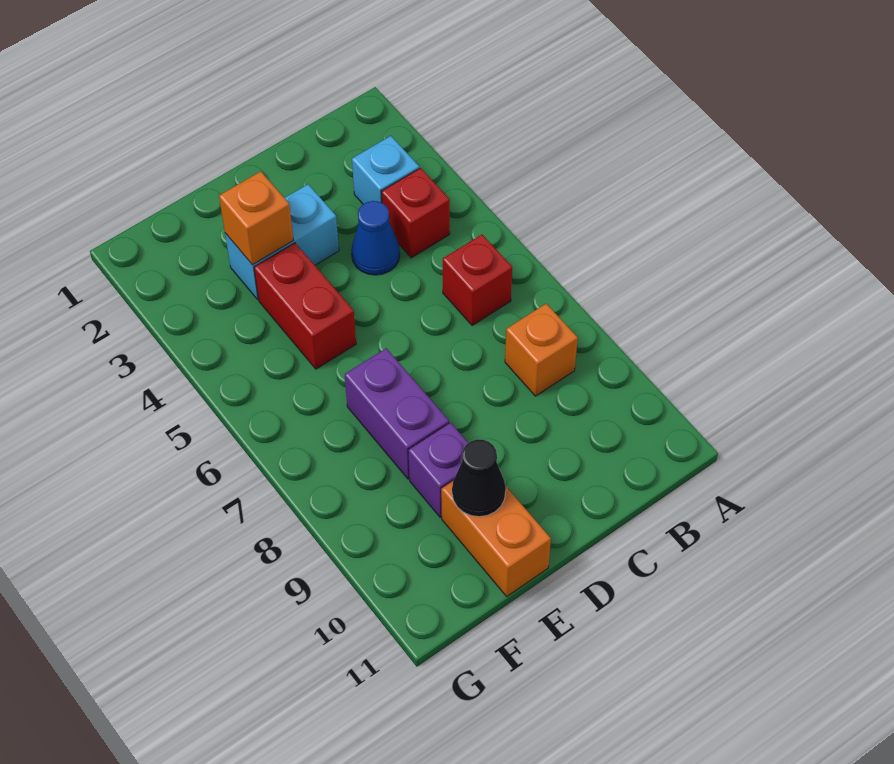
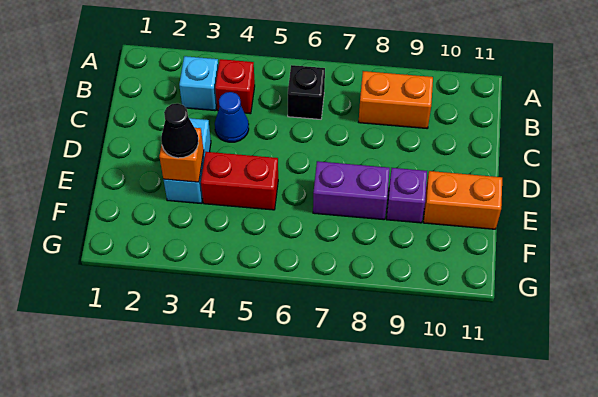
red brick B6 level 1 -> black brick B6 level 1
orange brick B8 level 1 -> orange brick B8:B9 level 1
black cone E10 level 2 -> black cone E3 level 3

